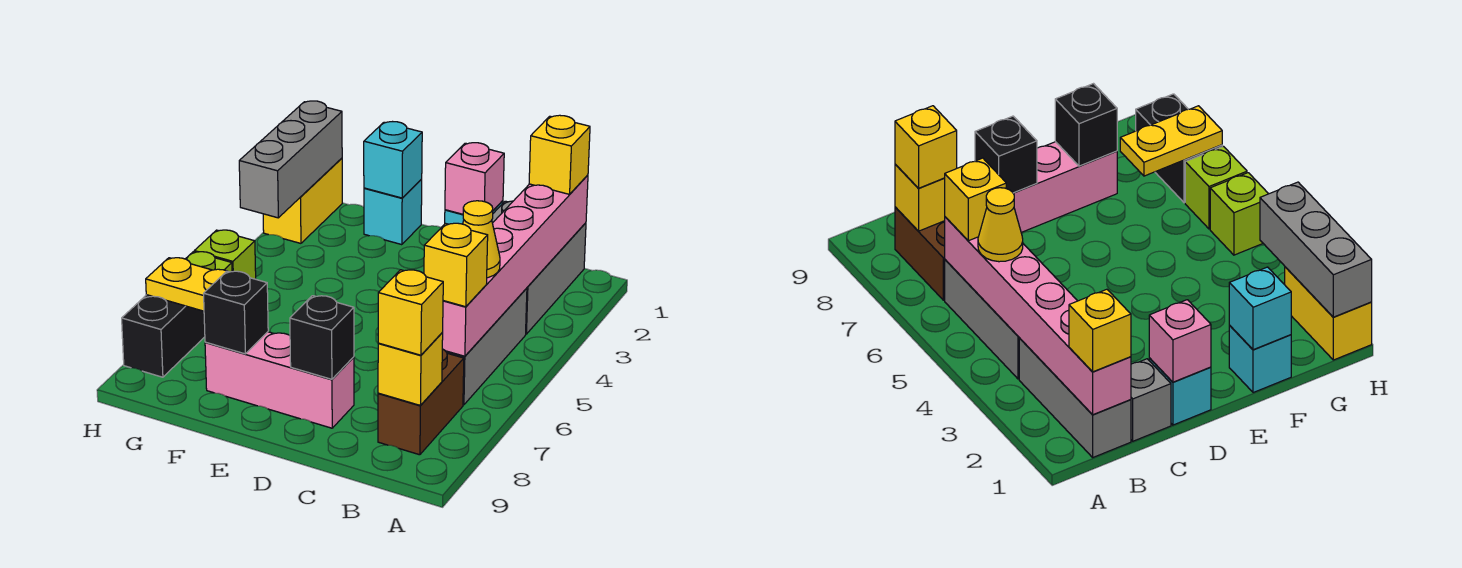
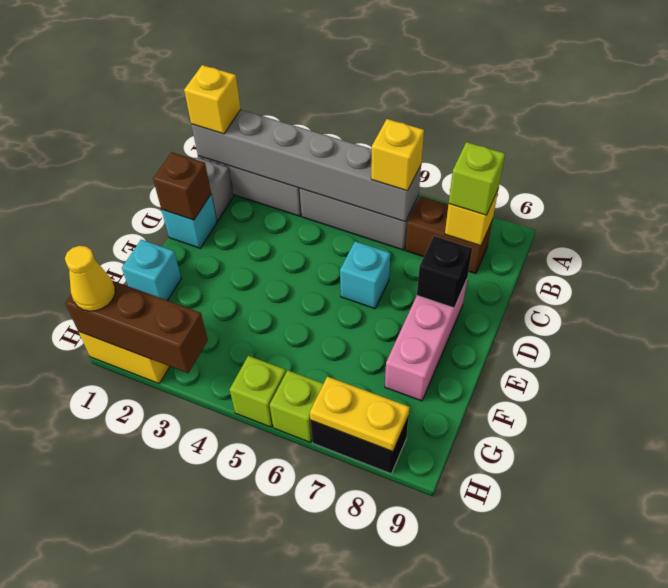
pink brick B1:B6 level 2 -> grey brick B1:B6 level 2
yellow cone B5 level 3 -> yellow cone H1 level 3
yellow brick B8 level 3 -> lime brick B8 level 3
pink brick D1 level 2 -> brown brick D1 level 2
cyan brick F1 level 2 -> cyan brick D6 level 1
black brick F8 level 2 -> none
yellow plate G7:H7 level 2 -> yellow plate H7:H8 level 2
grey brick H1:H3 level 2 -> brown brick H1:H3 level 2

